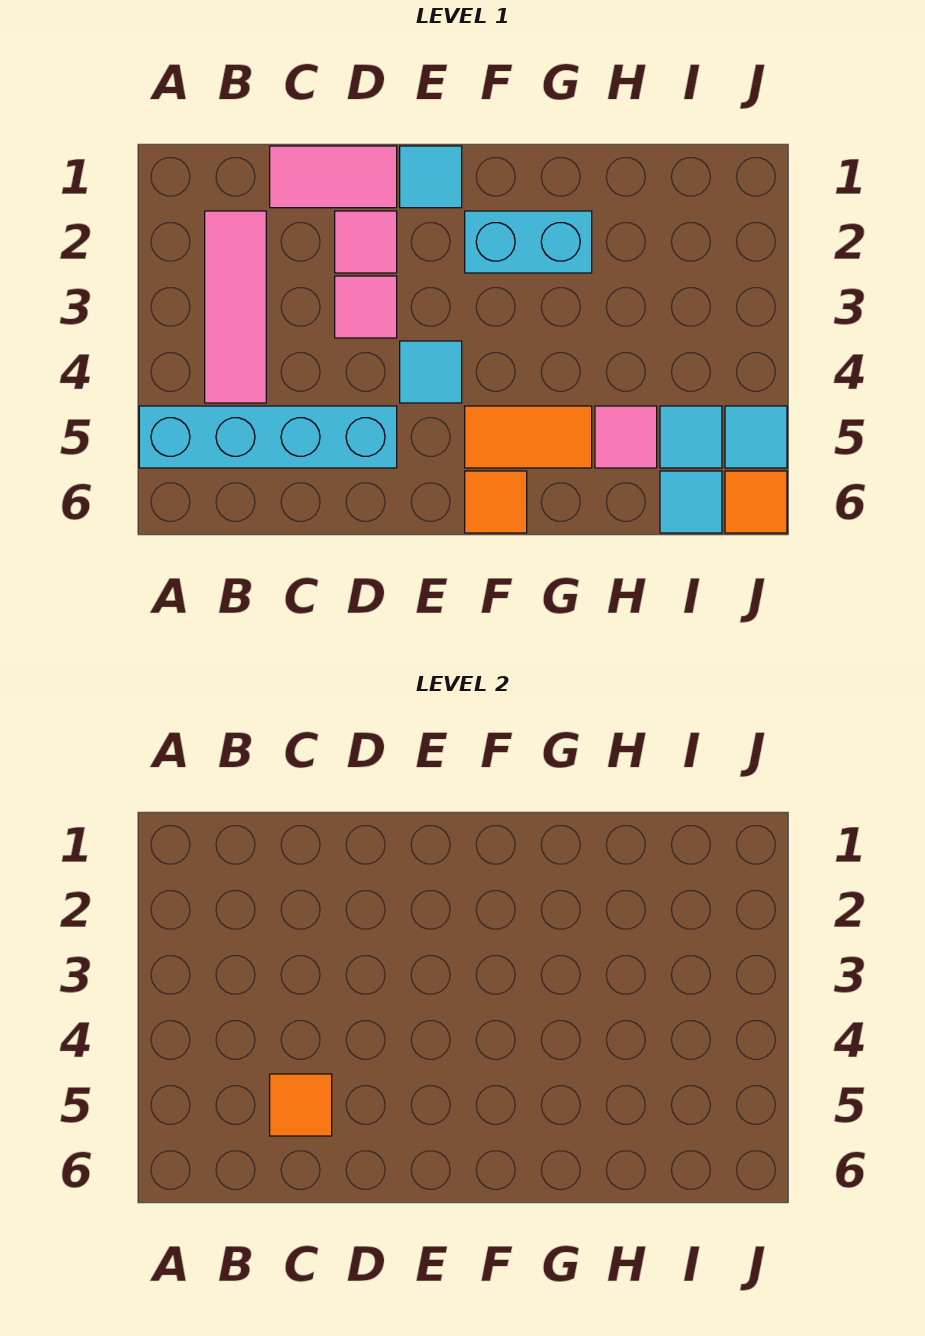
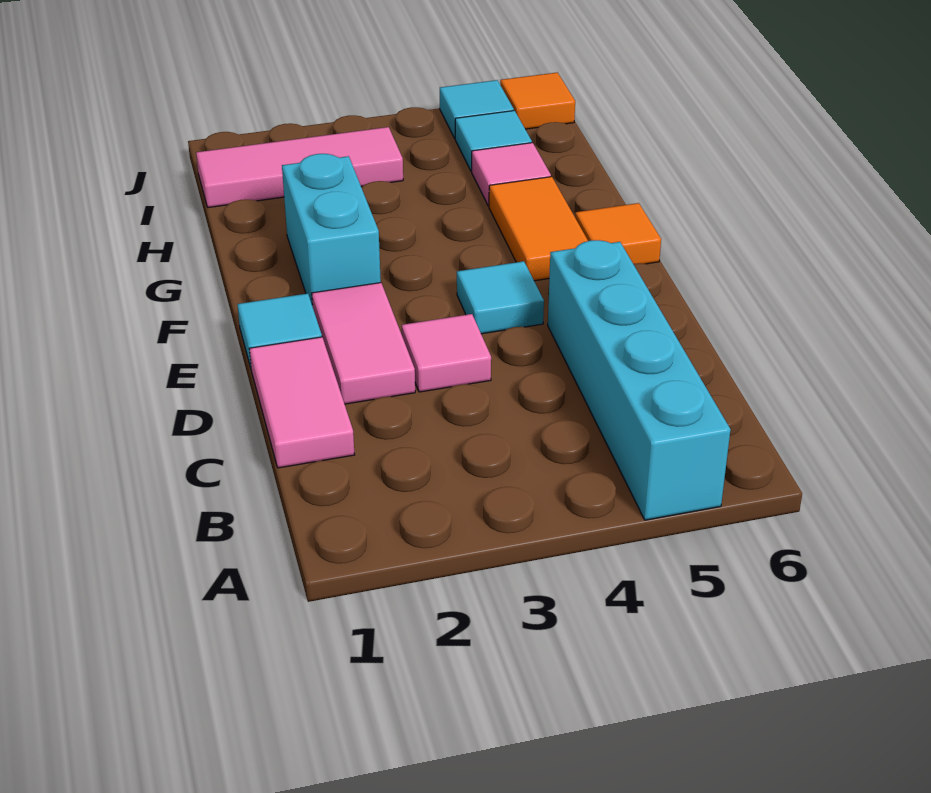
pink tile B2:B4 level 1 -> pink tile I1:I3 level 1
orange tile C5 level 2 -> none
pink tile D2 level 1 -> pink tile D2:E2 level 1
cyan tile I6 level 1 -> none

